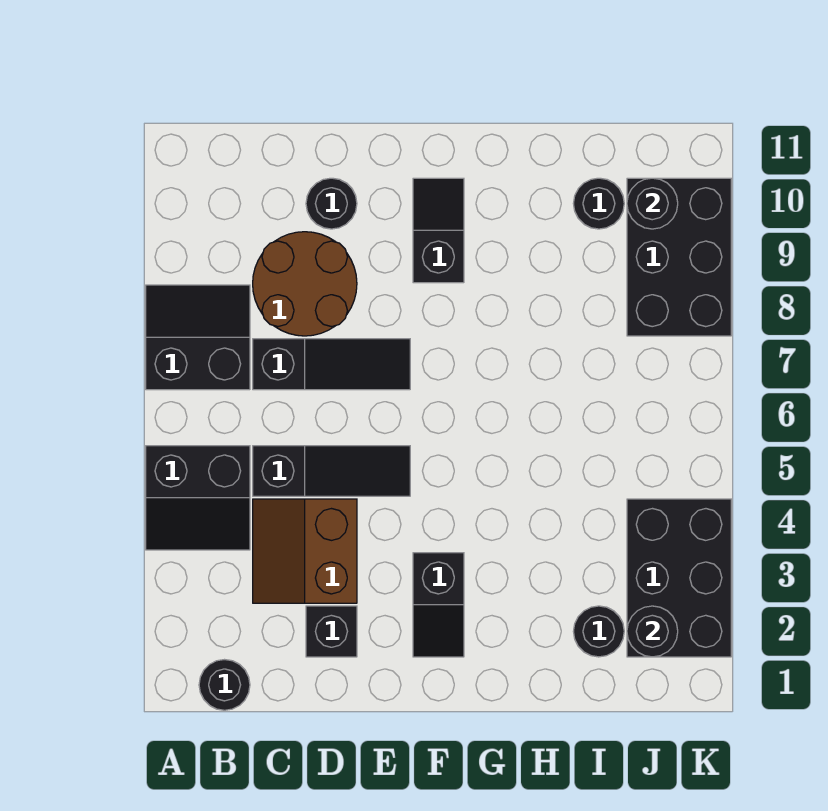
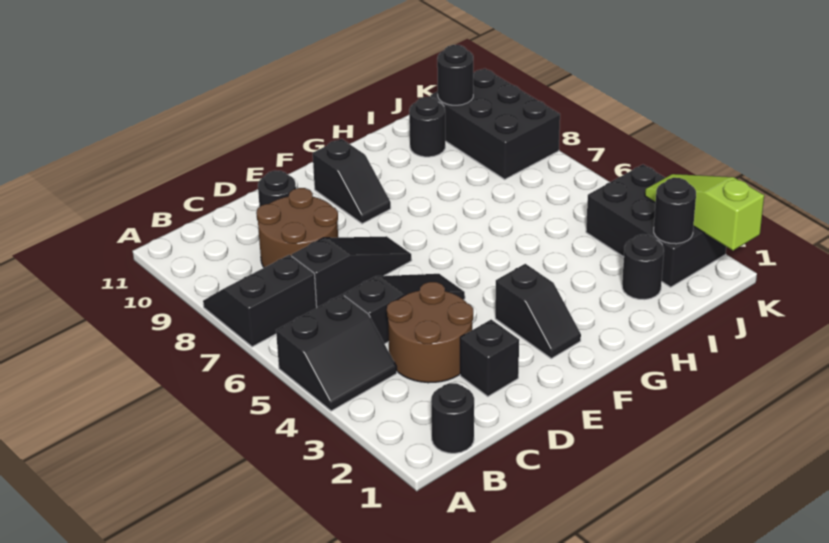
brown slope C3:D4 level 1 top D -> brown round brick C3:D4 level 1
black slope F9:F10 level 1 top 9 -> black slope F9:F10 level 1 top 10
none -> lime slope K1:K3 level 2 top 1

